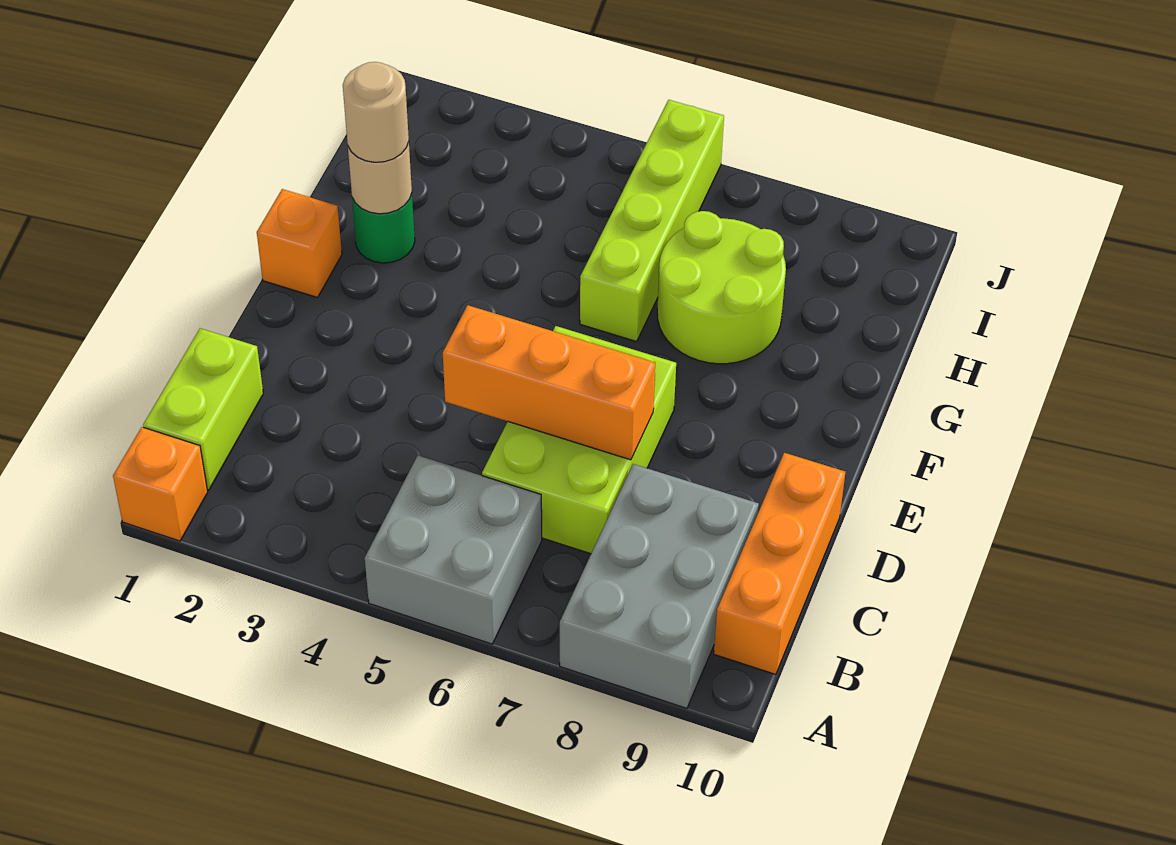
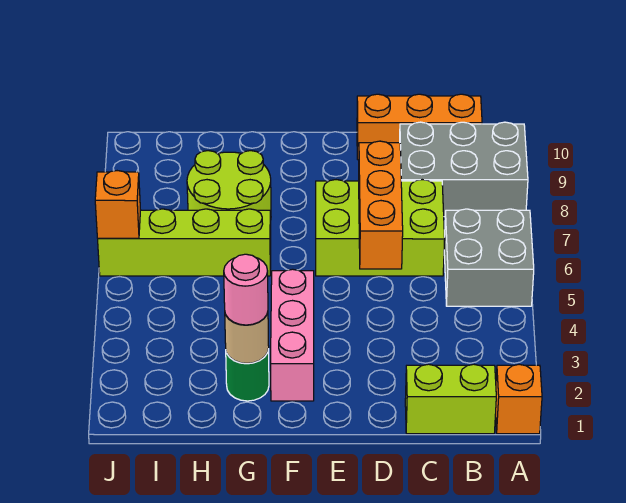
orange brick F1 level 1 -> orange brick J6 level 2
none -> pink brick F2:F4 level 1
tan round brick G2 level 3 -> pink round brick G2 level 3

